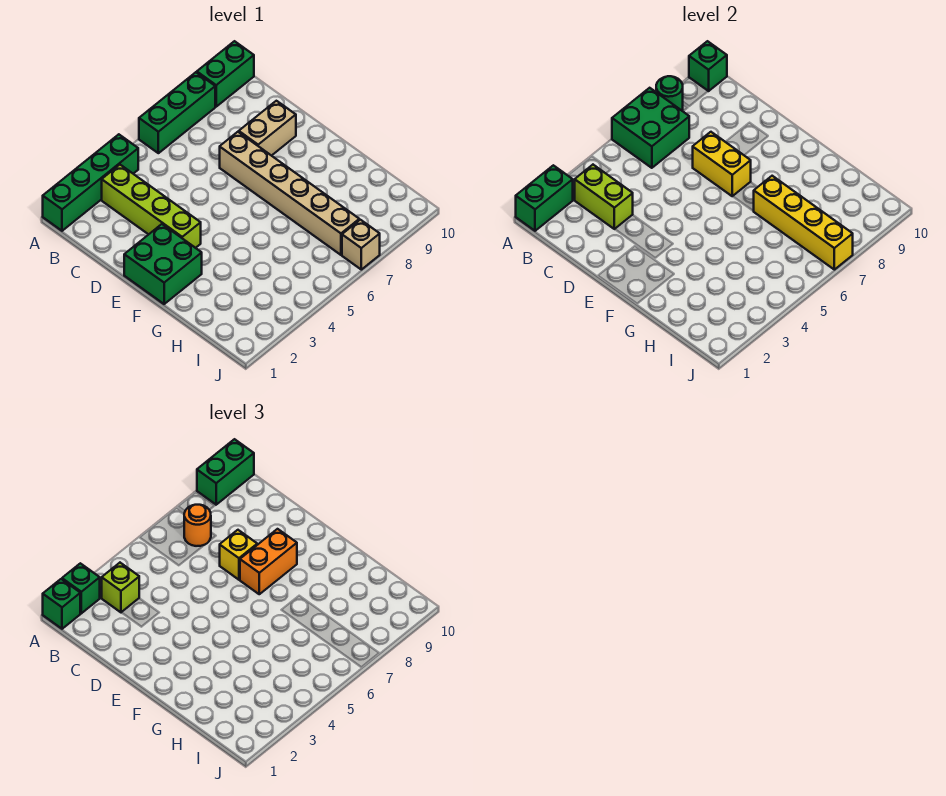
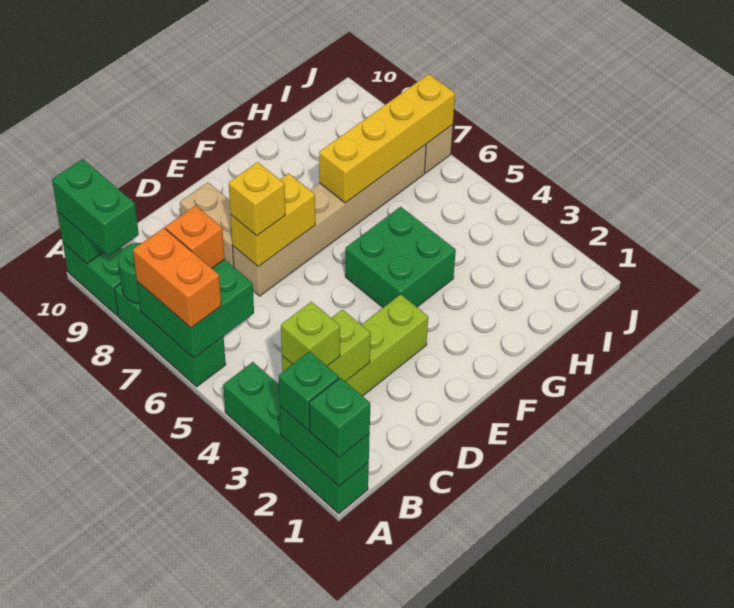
orange round brick B7 level 3 -> orange brick B7 level 3
green brick E1:F2 level 1 -> green brick F4:G5 level 1
orange brick E7:E8 level 3 -> orange brick A6:A7 level 3

